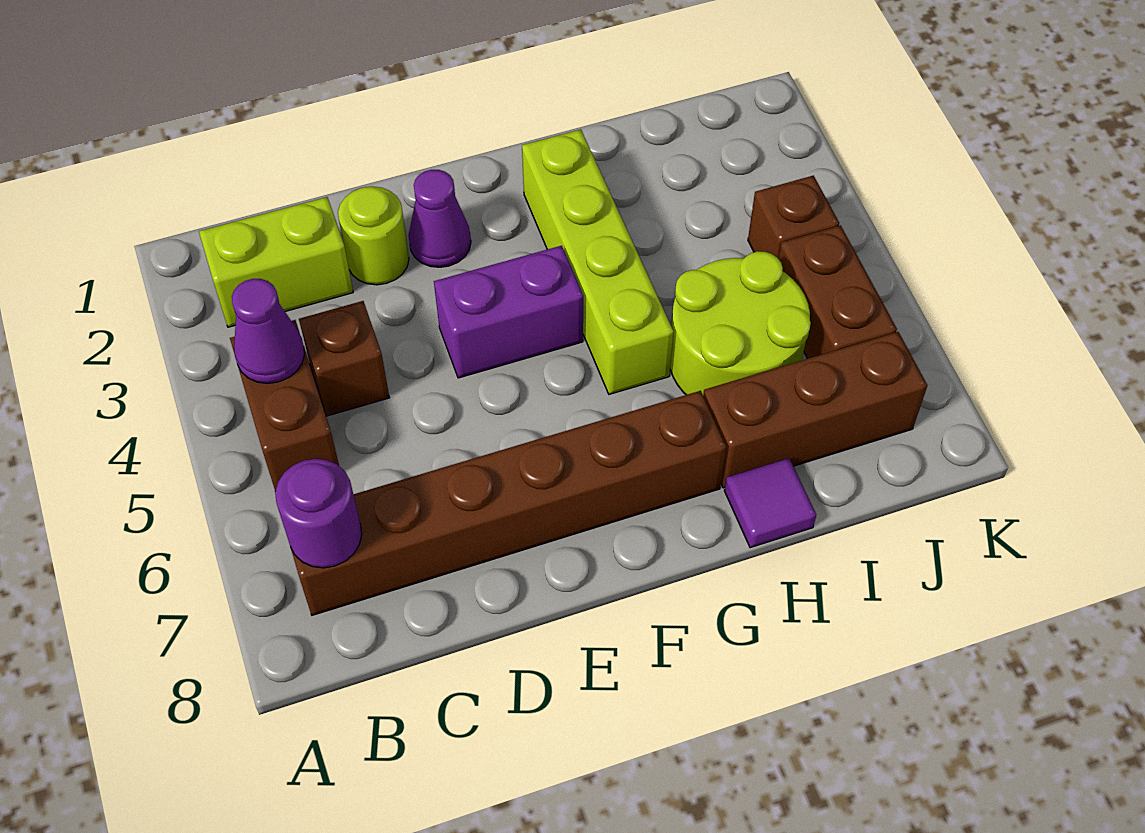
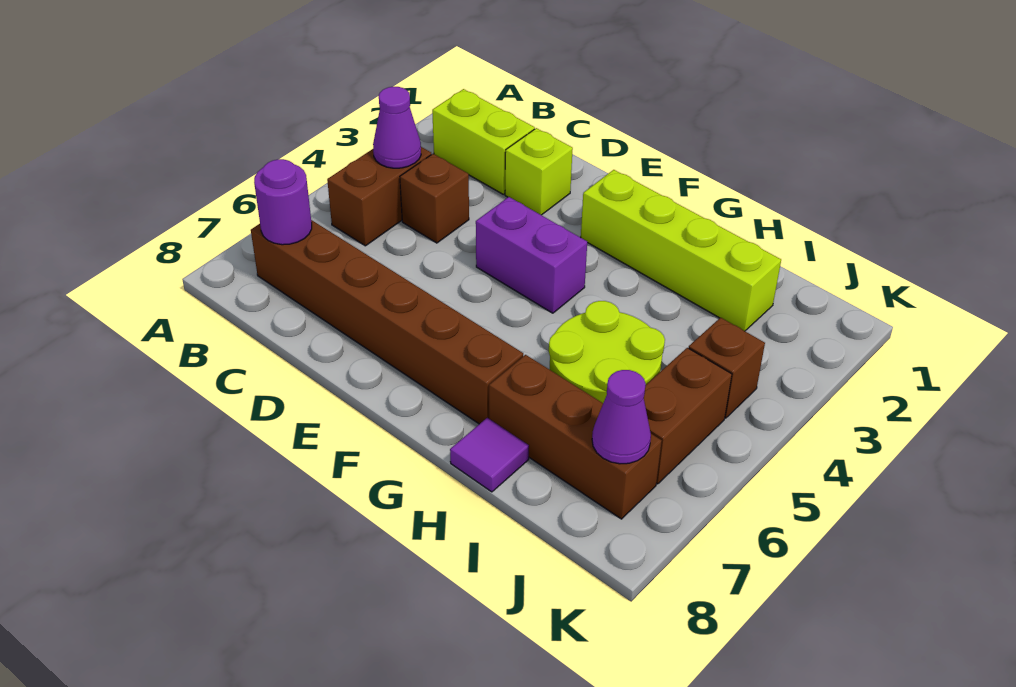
lime round brick D2 level 1 -> lime brick D2 level 1
purple cone E2 level 1 -> purple cone J7 level 2
lime brick G2:G5 level 1 -> lime brick F2:I2 level 1

